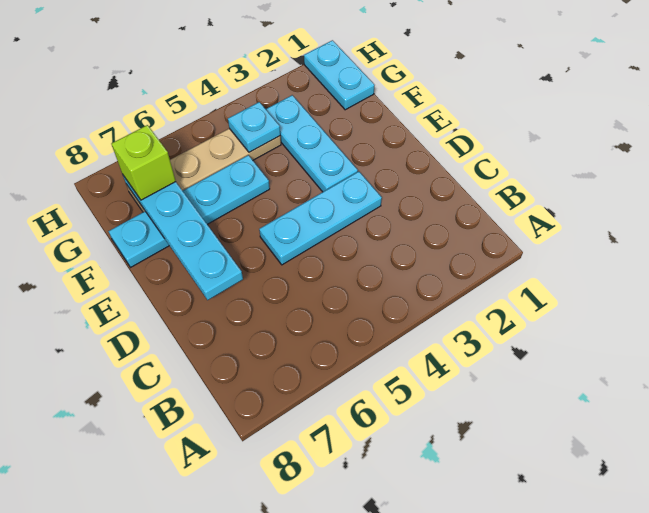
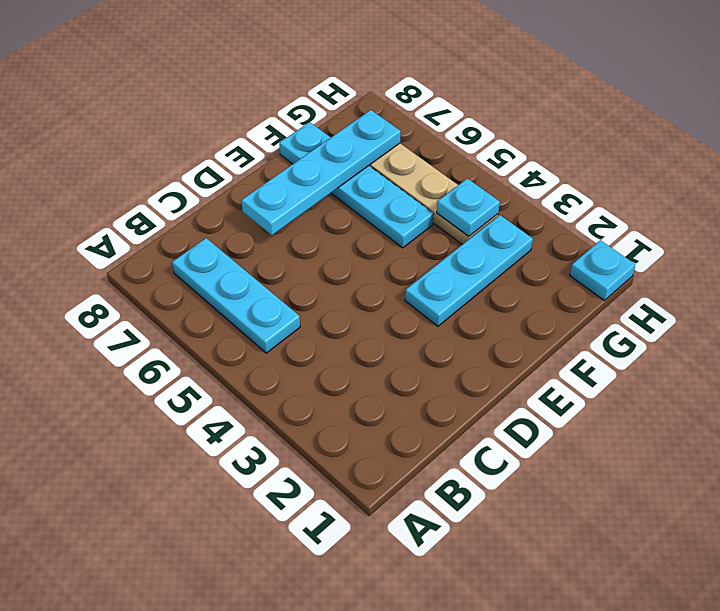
cyan plate D3:D5 level 1 -> cyan plate B5:B7 level 1
cyan plate G1:H1 level 1 -> cyan plate H1 level 1
lime brick G7 level 3 -> none

